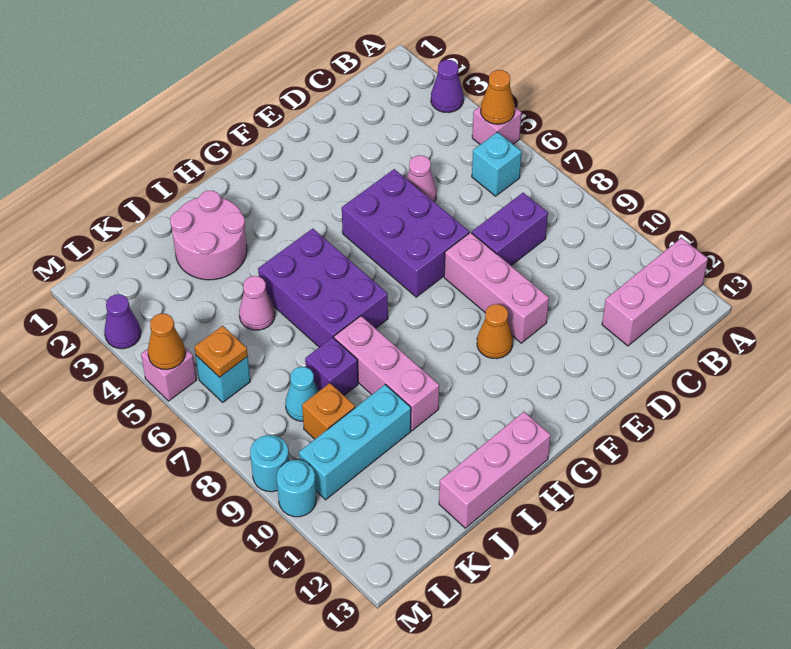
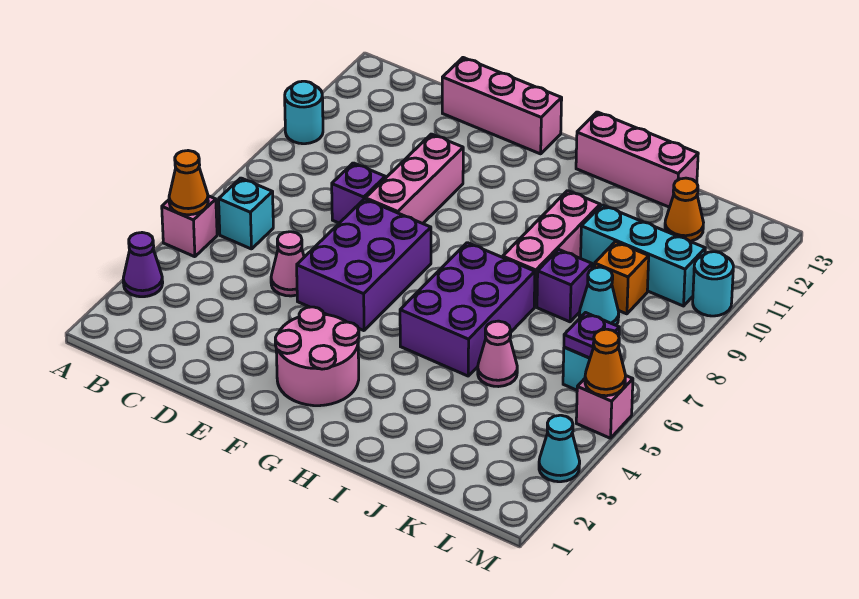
pink brick A12:C12 level 1 -> pink brick D13:F13 level 1
purple brick C8:D8 level 1 -> purple brick D8 level 1
orange cone F10 level 1 -> orange cone K12 level 1
pink round brick I2:J3 level 1 -> pink round brick F2:G3 level 1
orange plate L6 level 2 -> purple plate L6 level 2
purple cone M3 level 1 -> cyan cone M3 level 1
cyan round brick M9 level 1 -> cyan round brick A10 level 1

